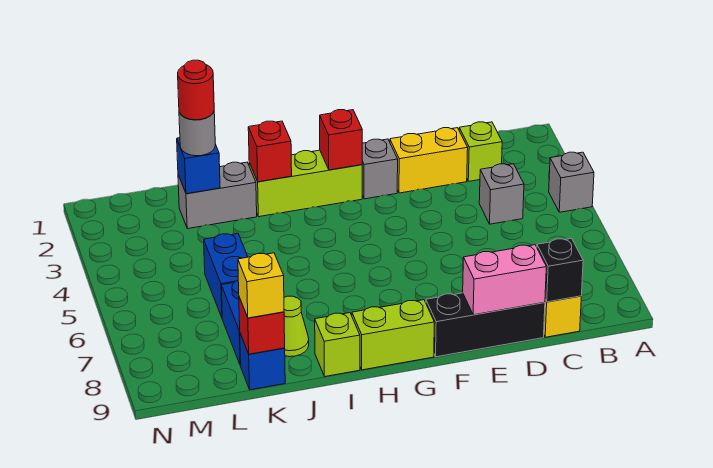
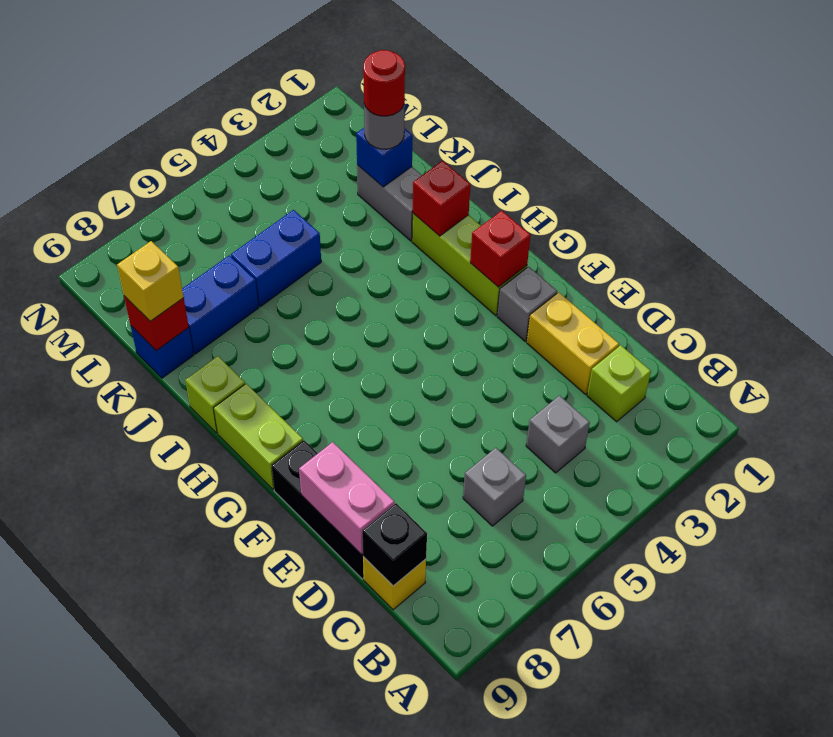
grey brick A4 level 1 -> grey brick C6 level 1
lime cone J8 level 1 -> none

